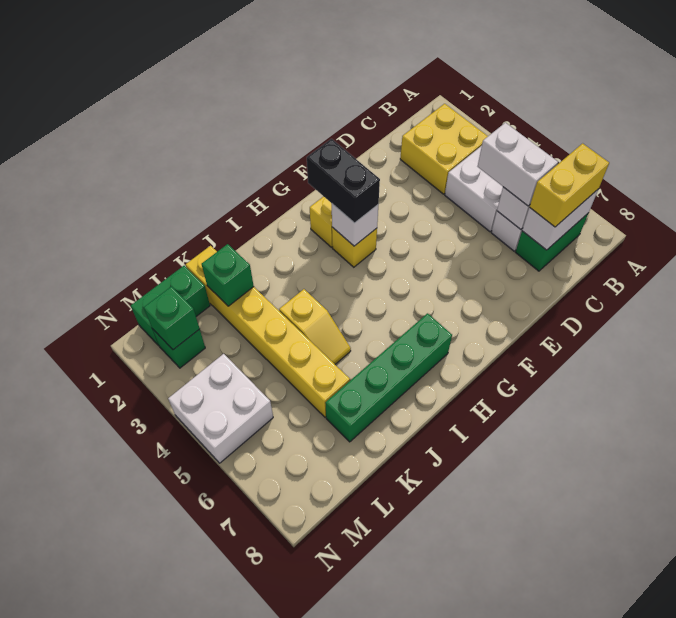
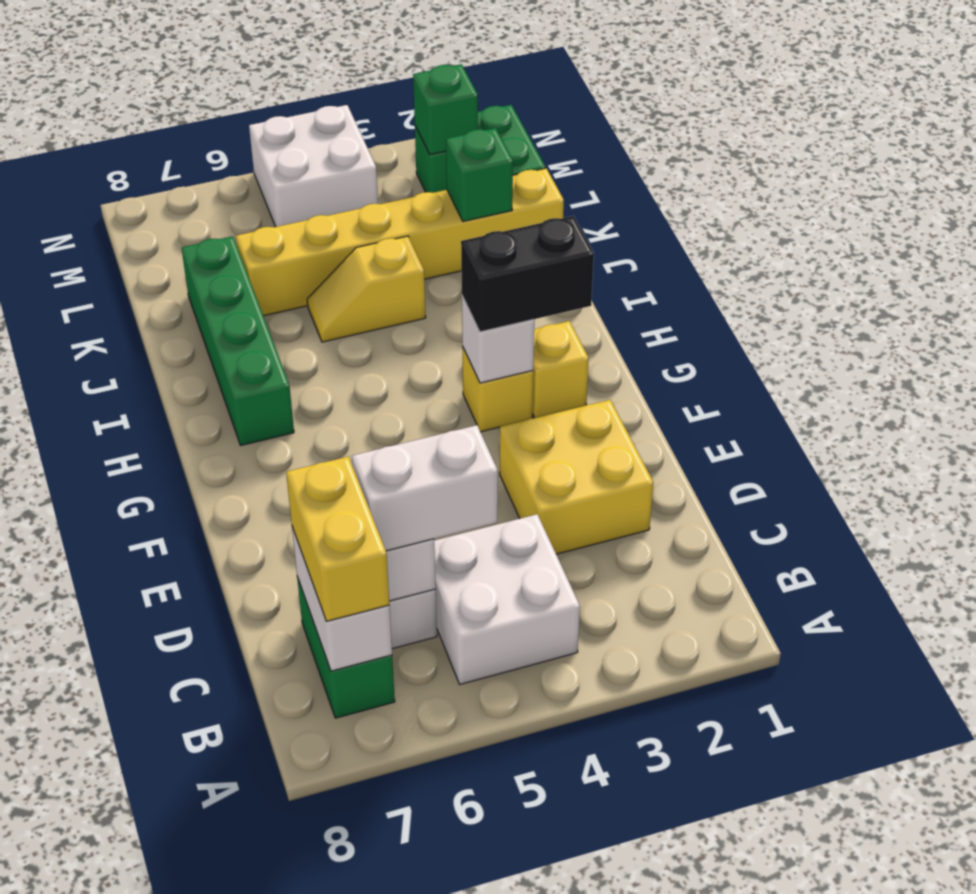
yellow brick B2:C3 level 1 -> yellow brick D2:E3 level 1

